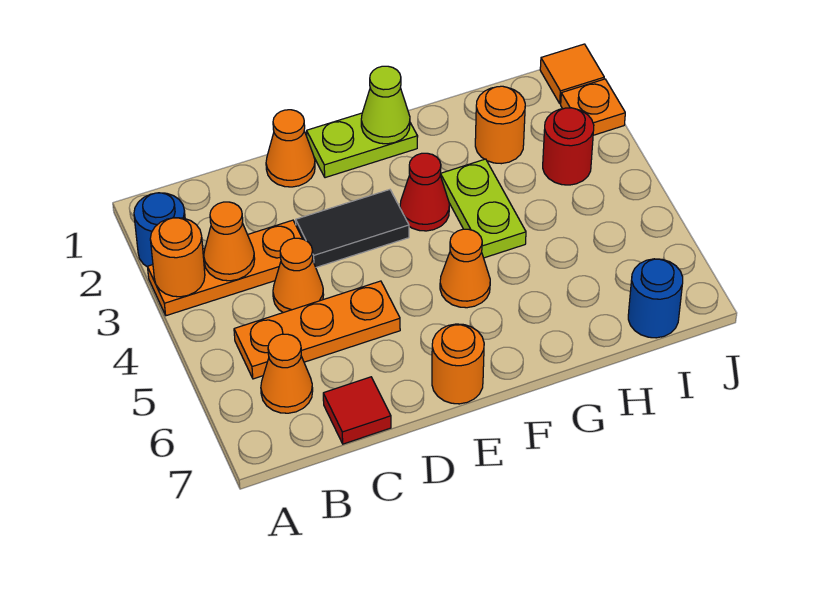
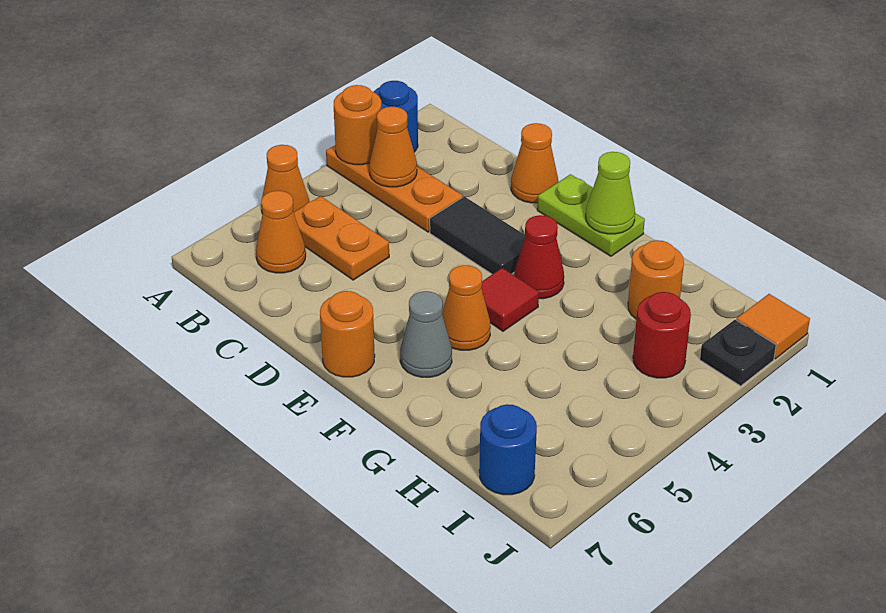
orange plate B5:D5 level 1 -> orange plate B5:C5 level 1
orange cone C4 level 1 -> orange cone A5 level 1
red tile C7 level 1 -> red tile F4 level 1
none -> grey cone F6 level 1
lime plate G3:G4 level 1 -> none
orange plate J2 level 1 -> black plate J2 level 1

